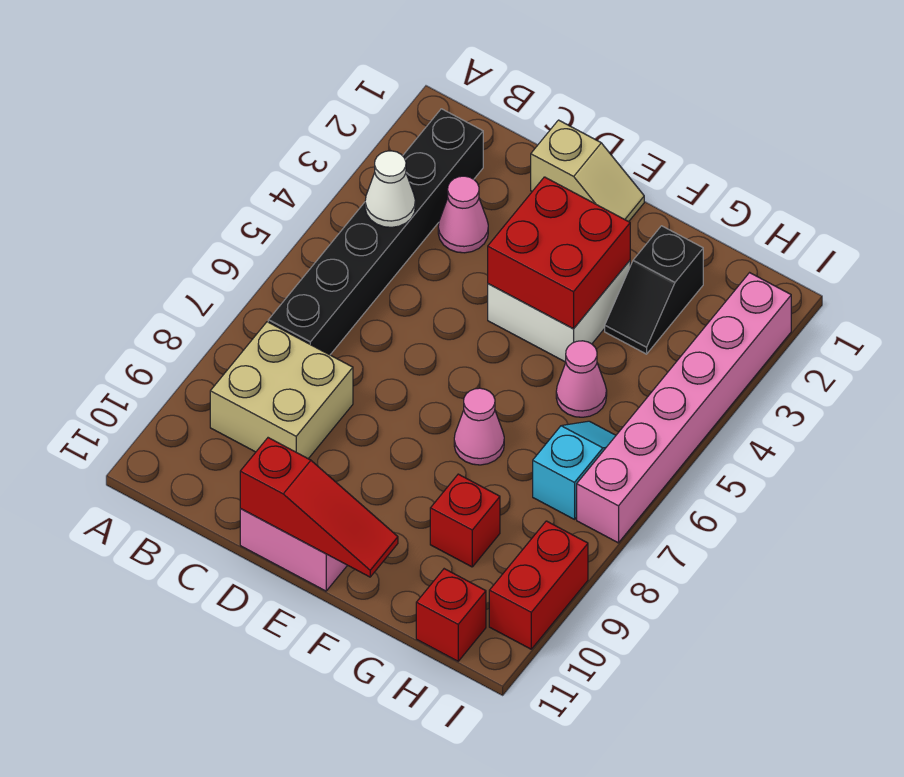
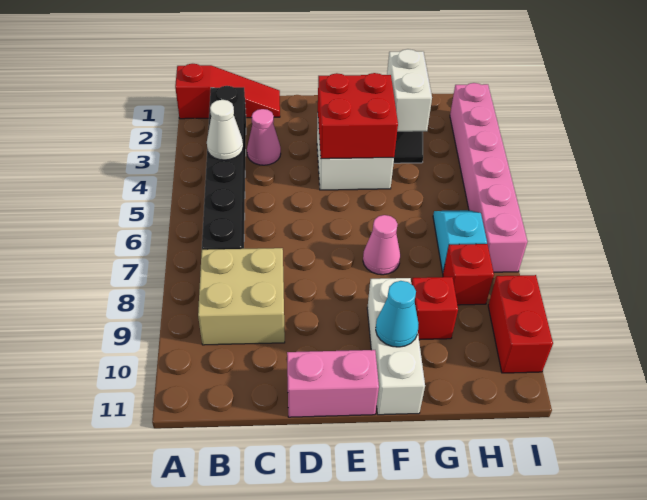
tan slope D1:E1 level 1 top D -> none
red slope D11:F11 level 2 top D -> red slope A1:C1 level 1 top A
none -> white brick F9:F11 level 1
none -> cyan cone F10 level 2
none -> white brick G2:G3 level 2
pink cone G5 level 1 -> none
red brick H11 level 1 -> red brick H8 level 1

